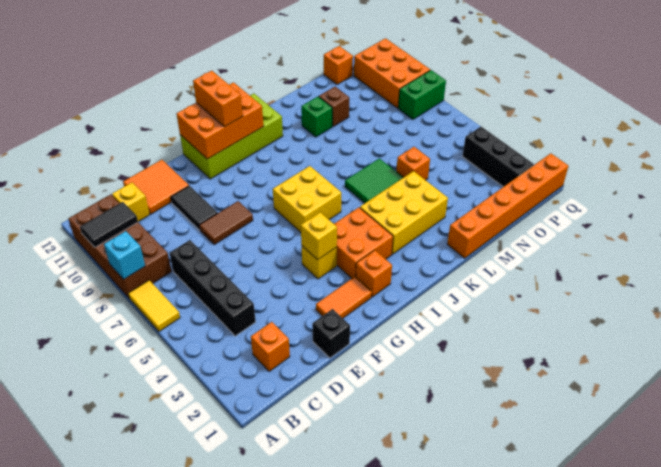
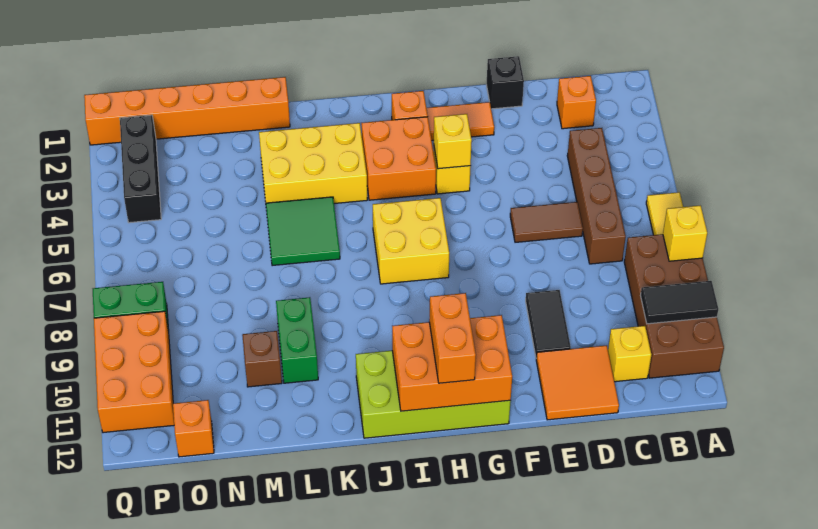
cyan brick A8 level 2 -> yellow brick A8 level 2
black brick C4:C7 level 1 -> brown brick C4:C7 level 1
brown tile E8:F8 level 1 -> brown tile D6:E6 level 1
green brick L10 level 1 -> green brick L9:L10 level 1
orange brick M5 level 1 -> none

